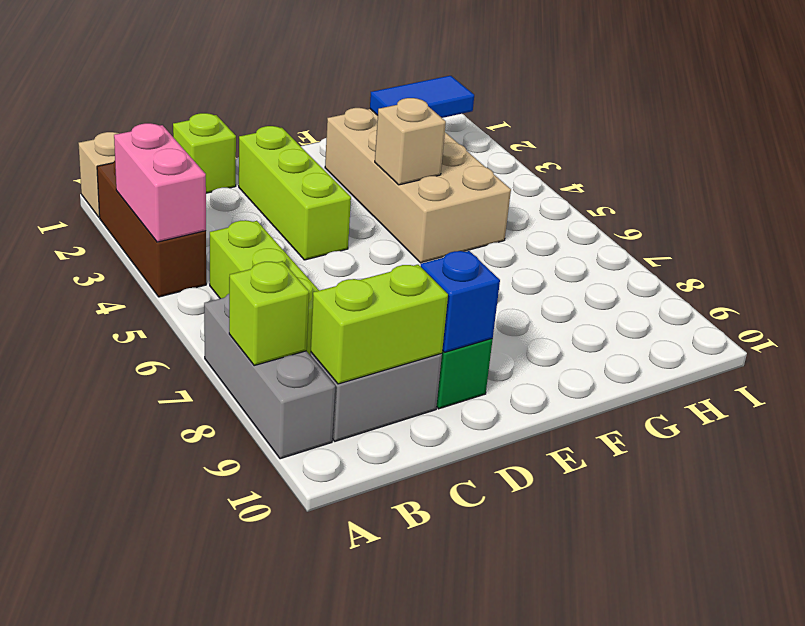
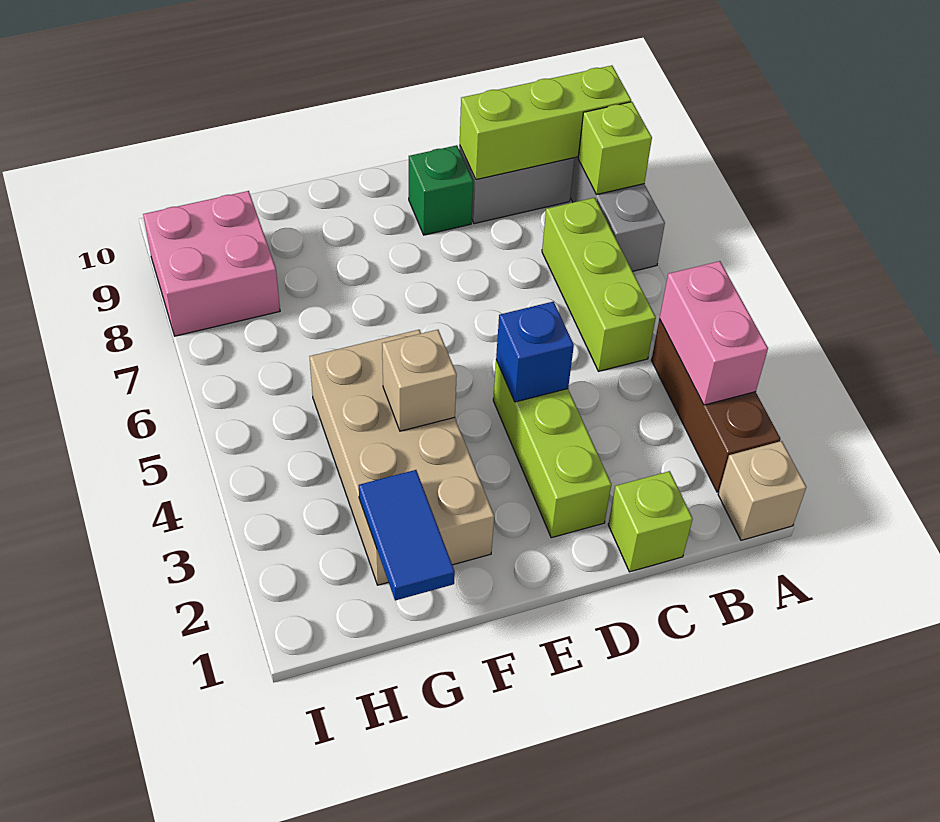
lime brick B9:C9 level 2 -> lime brick A9:C9 level 2
blue brick D9 level 2 -> blue brick D4 level 2
blue tile G2:H2 level 2 -> blue tile G1:G2 level 2
none -> pink brick H8:I9 level 1

